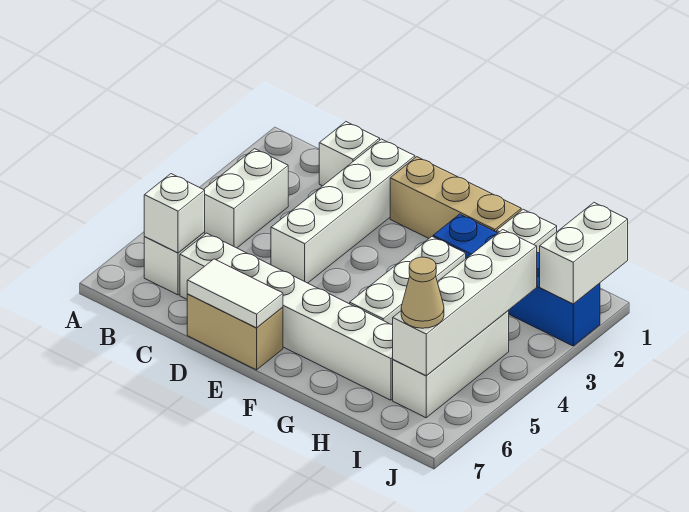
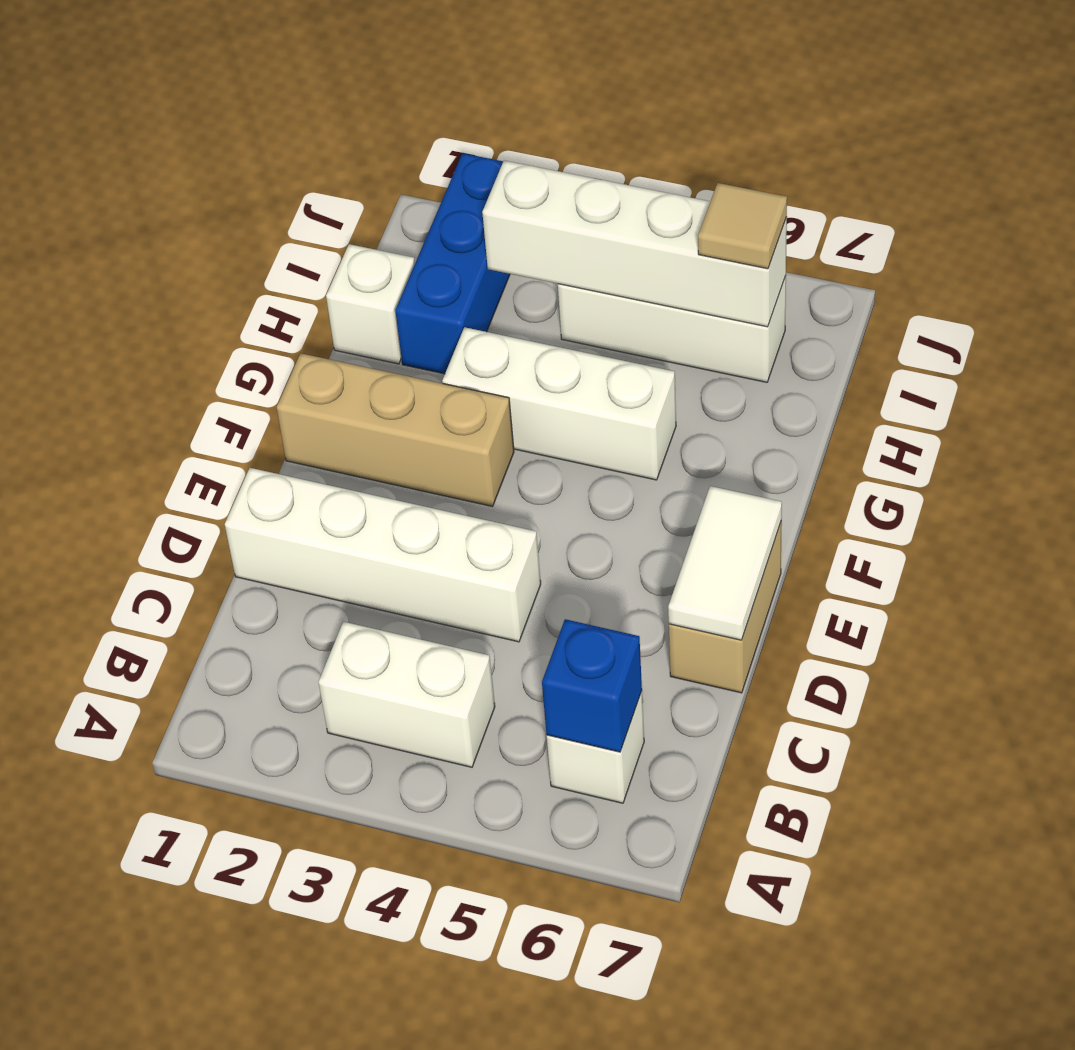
white brick B6 level 2 -> blue brick B6 level 2
white brick C1 level 1 -> none
white brick C6:H6 level 1 -> none
tan brick E1:G1 level 1 -> tan brick F1:F3 level 1
blue brick G2:J2 level 1 -> blue brick H2:J2 level 1
tan cone I6 level 3 -> tan tile I6 level 3
white brick J1:J2 level 2 -> none

